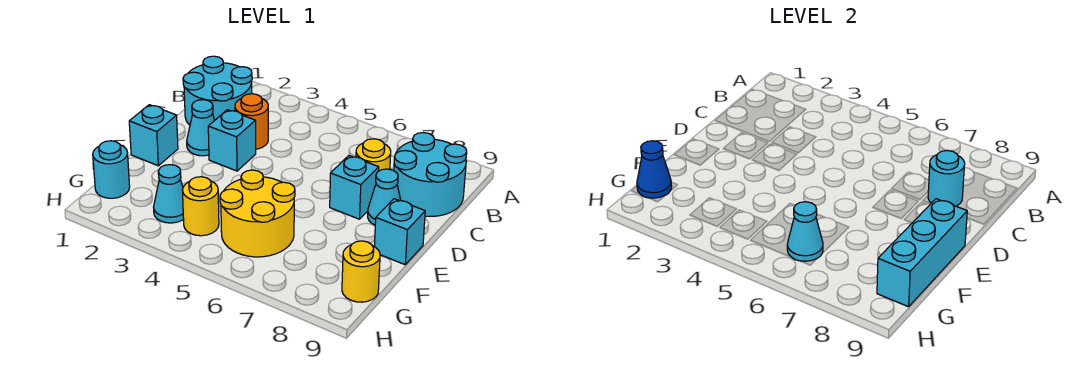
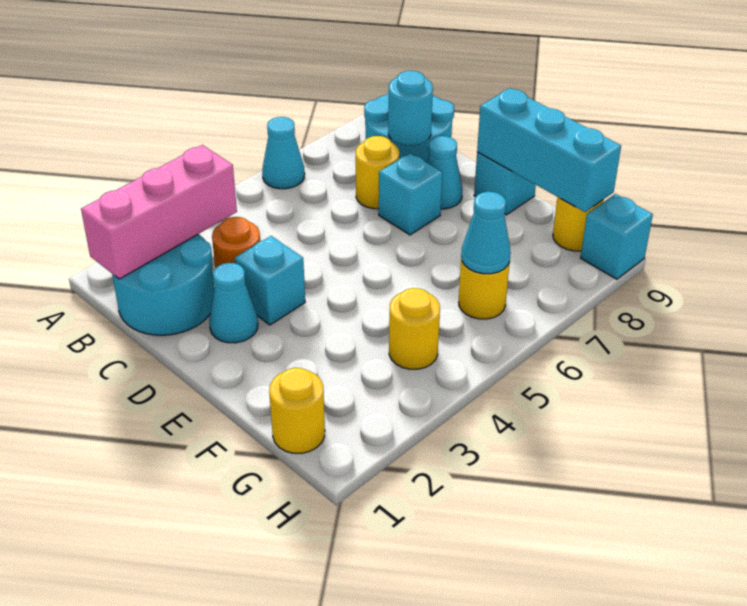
none -> pink brick B1:B3 level 2
cyan brick E1 level 1 -> cyan brick H9 level 1
yellow round brick F5:G6 level 1 -> yellow round brick G6 level 1
cyan round brick G1 level 1 -> yellow round brick G1 level 1
blue cone G1 level 2 -> none
cyan cone G3 level 1 -> cyan cone A6 level 1

